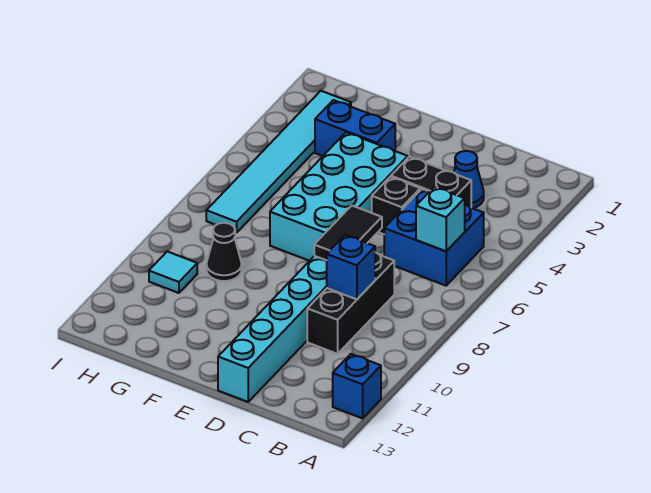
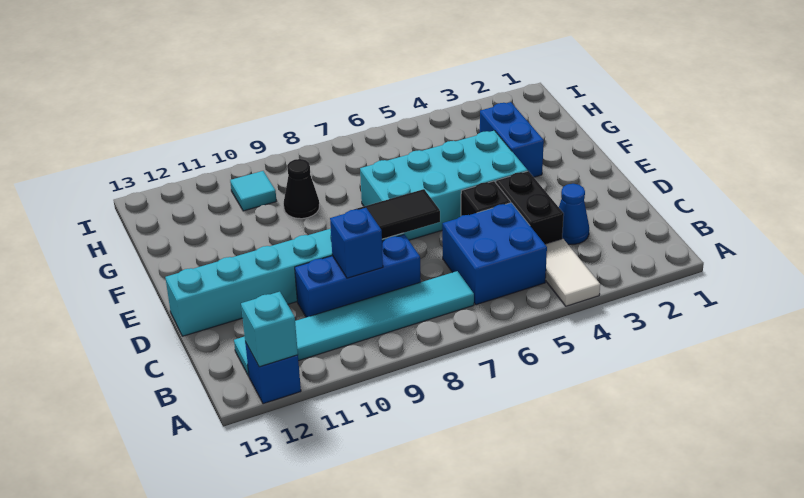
none -> white tile A4:B4 level 1
cyan brick B6 level 2 -> cyan brick A12 level 2
black brick C8:C10 level 1 -> blue brick C8:C10 level 1
cyan tile H2:H7 level 1 -> cyan tile B7:B12 level 1

